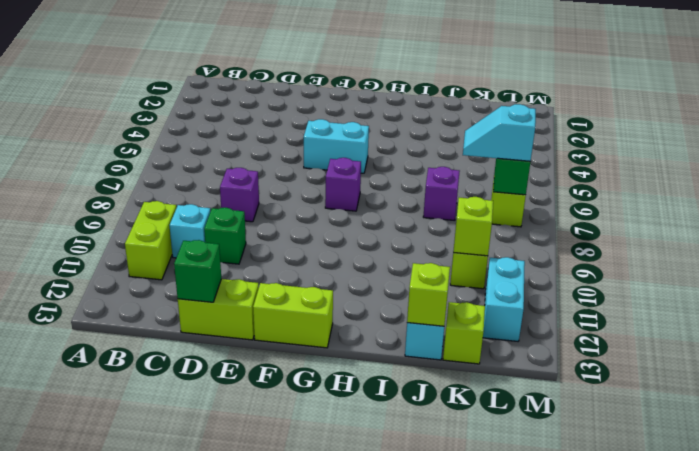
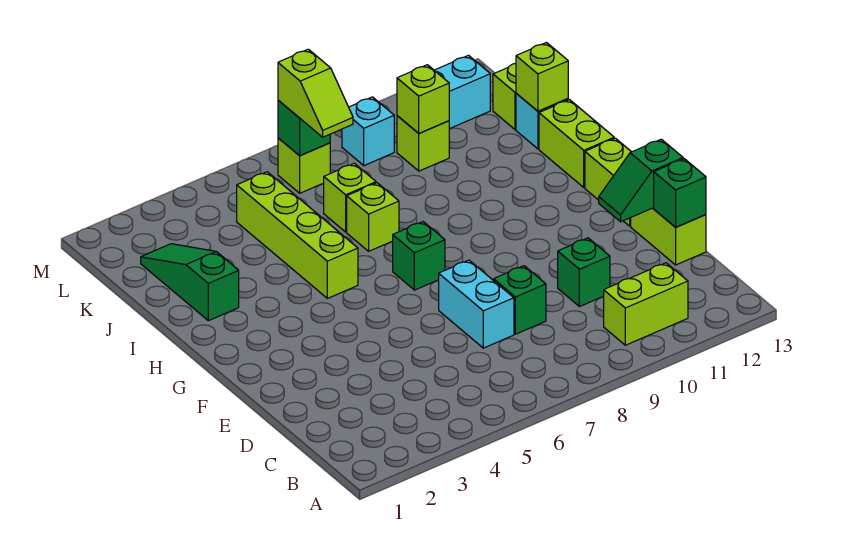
cyan brick C10 level 1 -> cyan brick L9 level 1
purple brick D8 level 1 -> green brick D8 level 1
none -> green slope E12:E13 level 2 top 13
cyan brick F5:G5 level 1 -> cyan brick D7:E7 level 1
purple brick G7 level 1 -> green brick G7 level 1
none -> lime brick H5:K5 level 1
none -> lime brick H13:I13 level 1
none -> green slope I2:K2 level 1 top I
none -> lime brick I7 level 1
purple brick J7 level 1 -> lime brick J7 level 1
cyan slope K7:L7 level 3 top L -> lime slope K7:L7 level 3 top L

